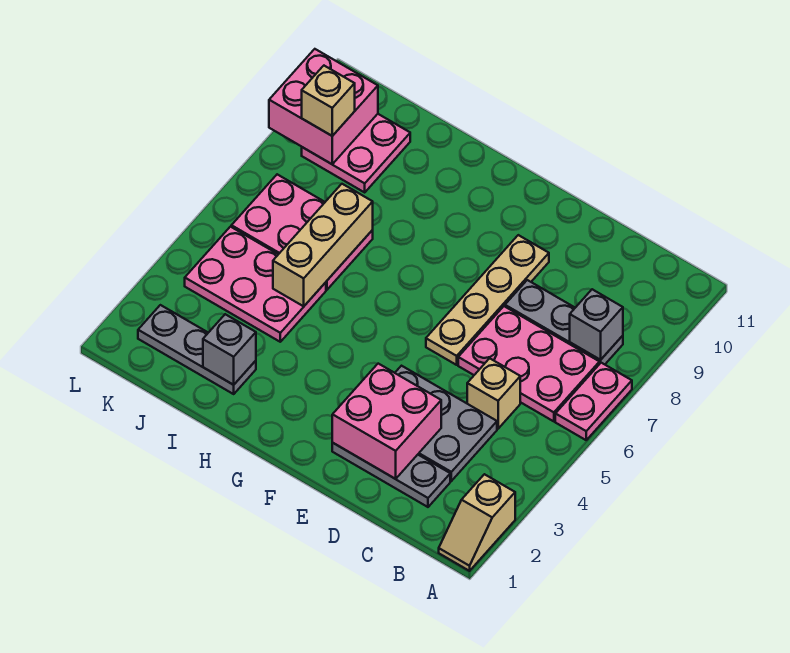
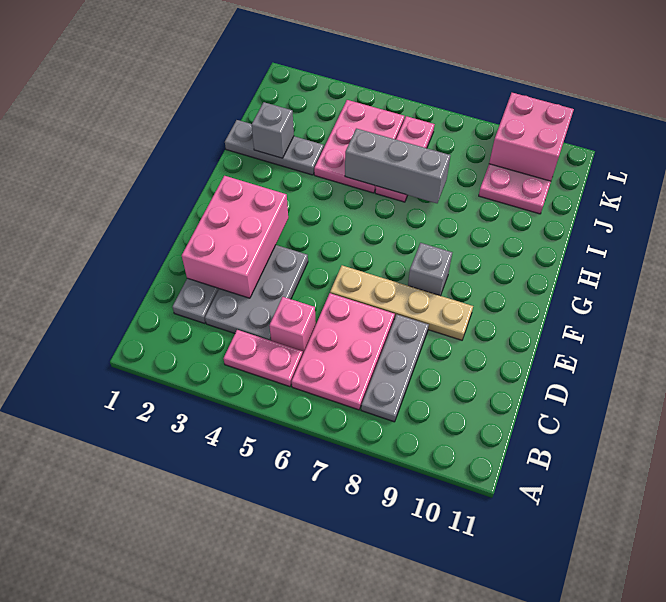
tan slope A1:A2 level 1 top 2 -> none
pink plate A6:A7 level 1 -> pink plate B4:B5 level 1
grey brick B8 level 2 -> grey brick F8 level 1
tan brick C5 level 1 -> pink brick C5 level 1
pink brick D2:E3 level 2 -> pink brick D2:F3 level 2
grey plate I2:K2 level 1 -> grey plate I1:I3 level 1
tan brick I5:I7 level 2 -> grey brick I5:I7 level 2
pink plate I6:K7 level 1 -> pink plate I6:K6 level 1
tan brick K9 level 3 -> none

